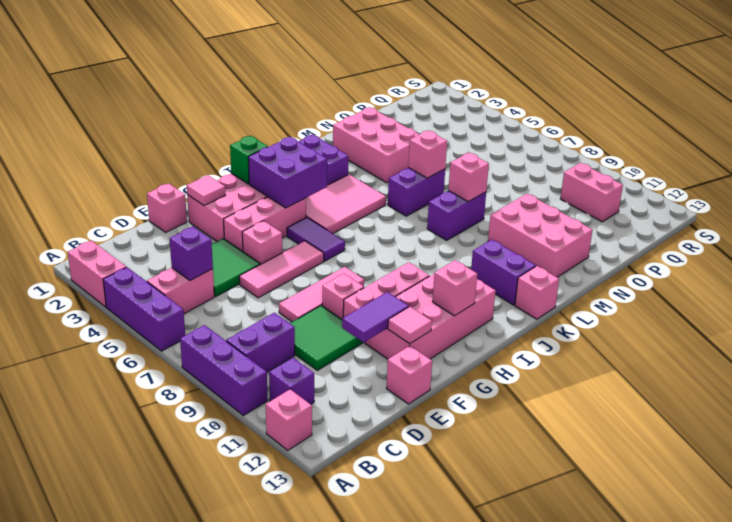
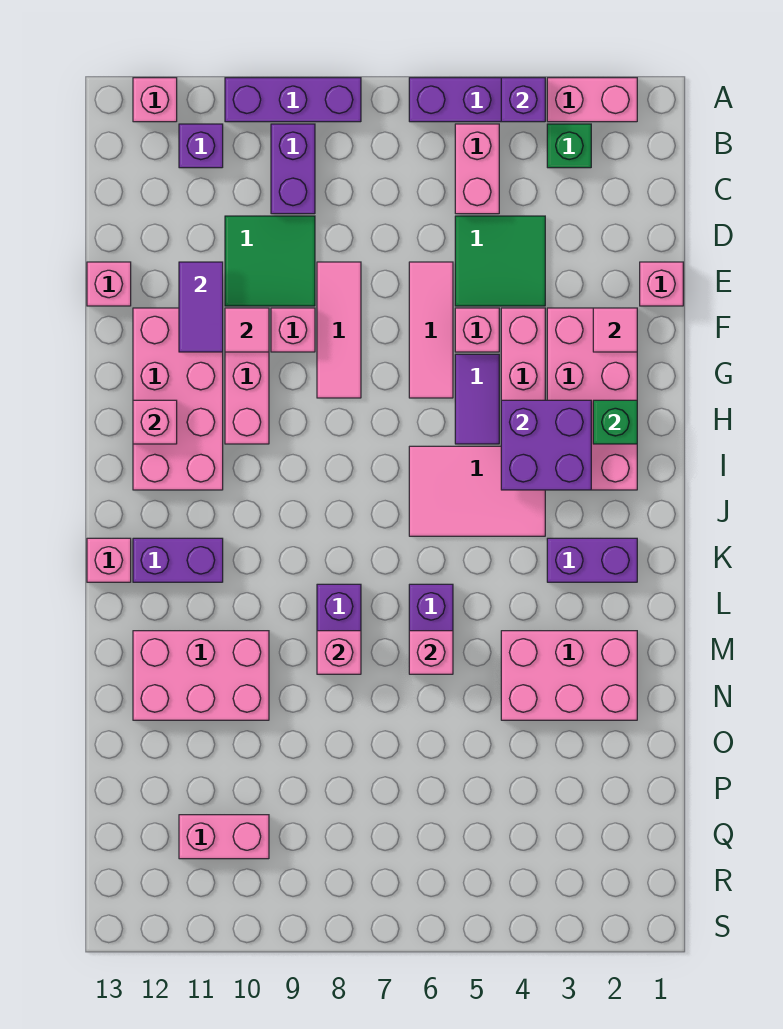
none -> green brick B3 level 1
purple brick C5 level 2 -> purple brick A4 level 2
pink tile F12 level 2 -> pink tile F10 level 2
purple tile H5:H6 level 1 -> purple tile G5:H5 level 1
pink tile I4:K5 level 1 -> pink tile I4:J6 level 1

